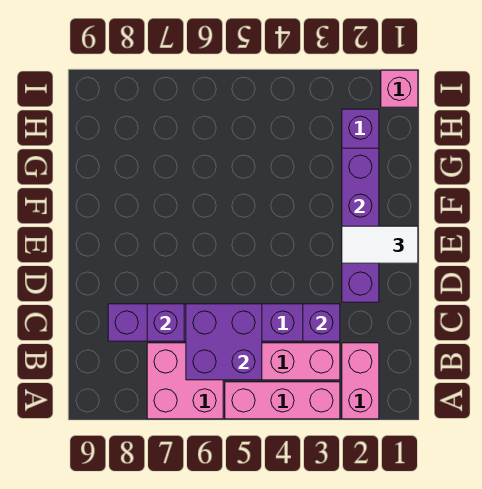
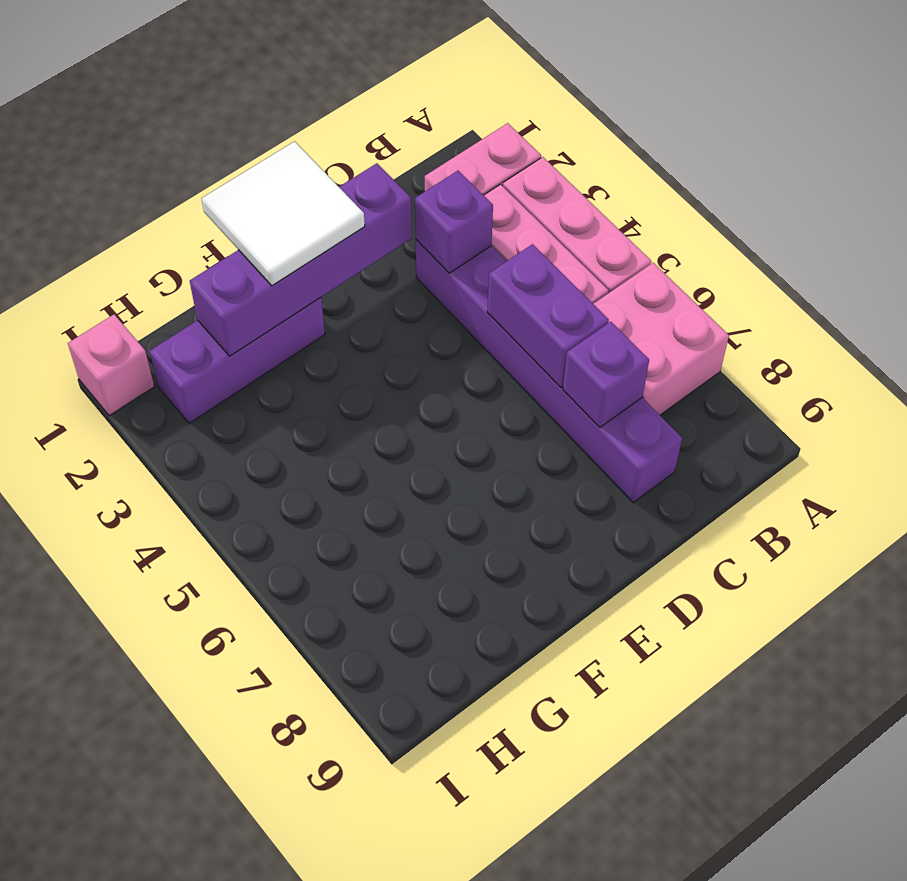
purple brick B5:C6 level 2 -> purple brick C5:C6 level 2
white tile E1:E2 level 3 -> white tile E1:F2 level 3

